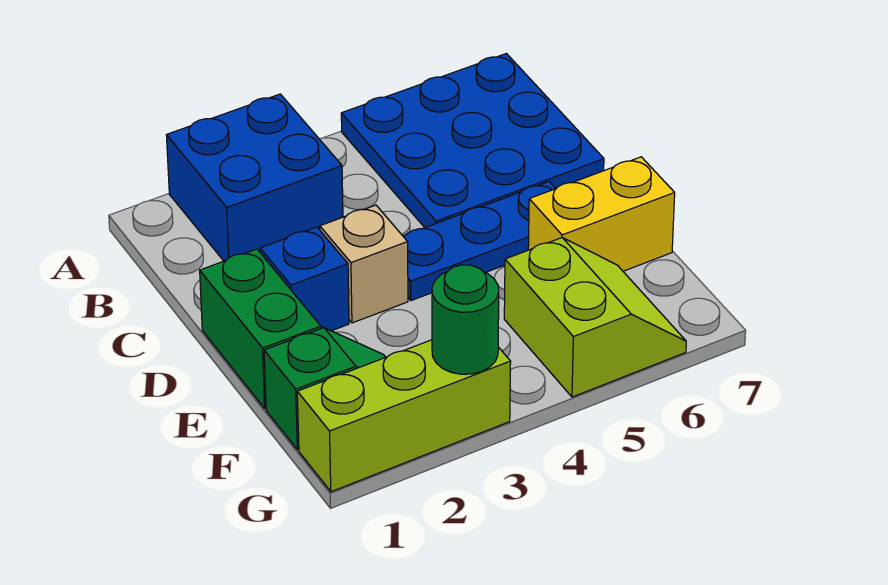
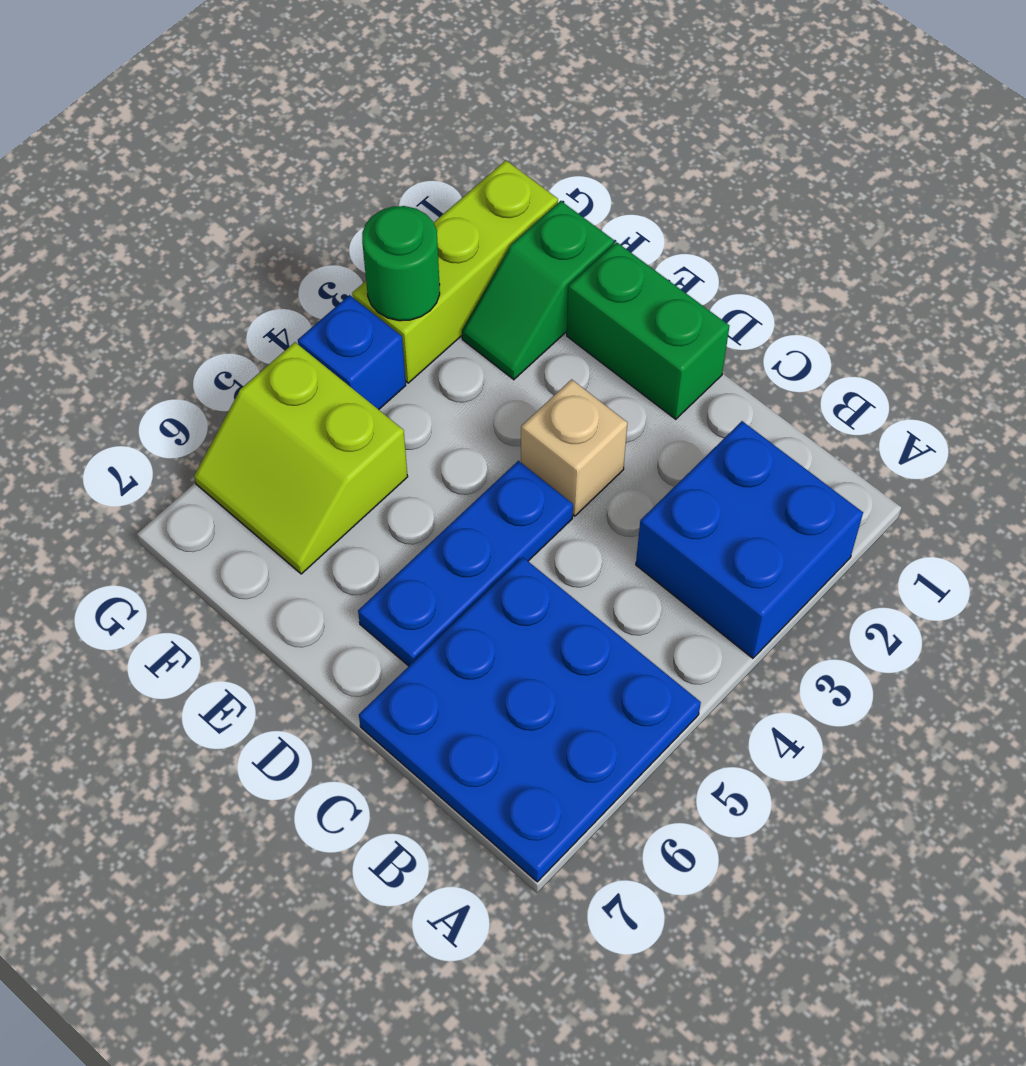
blue brick D2 level 1 -> blue brick G4 level 1
yellow brick E6:E7 level 1 -> none

